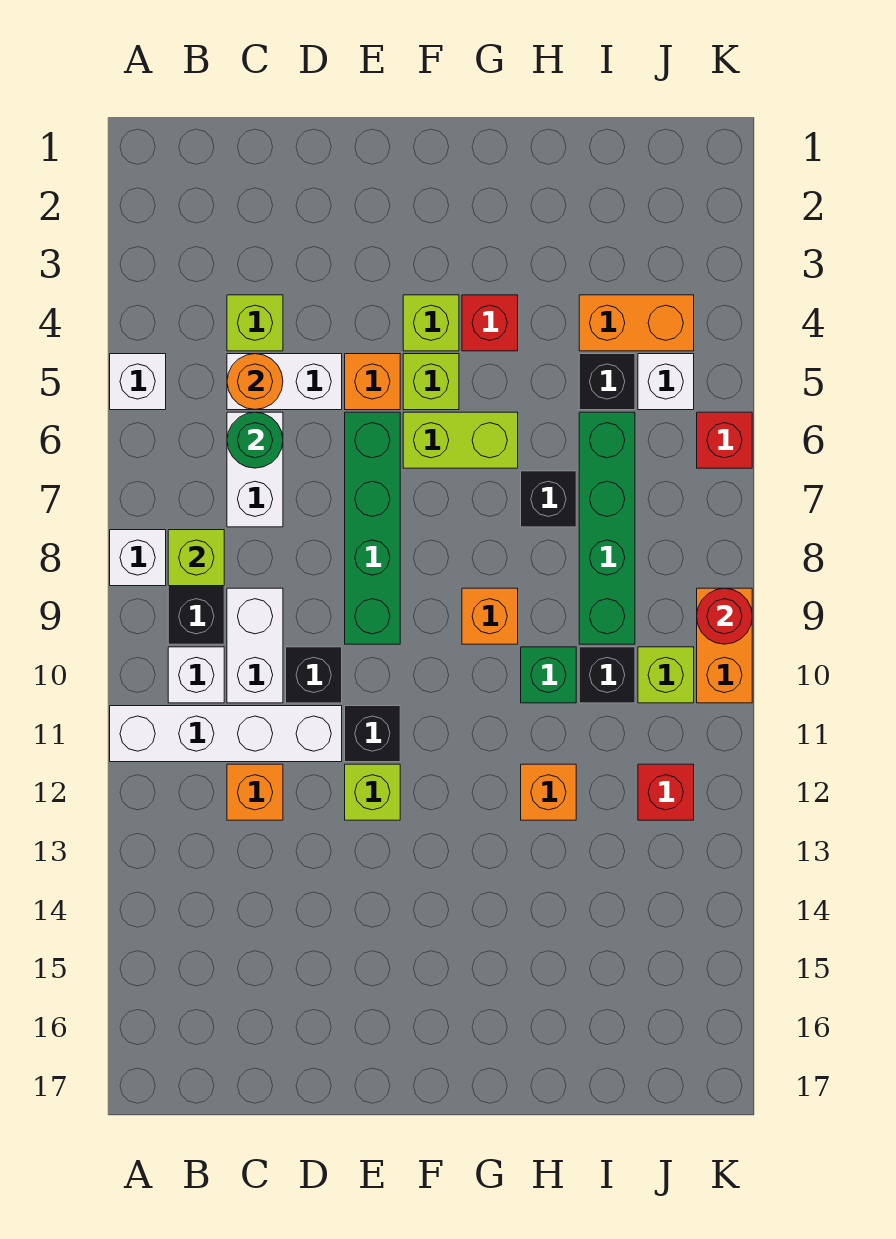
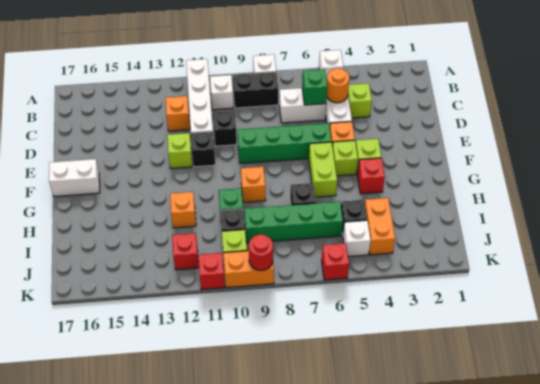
lime brick B8 level 2 -> none
green round brick C6 level 2 -> green brick C6 level 2
white brick C9:C10 level 1 -> white brick F16:F17 level 1
none -> red brick K11 level 1

